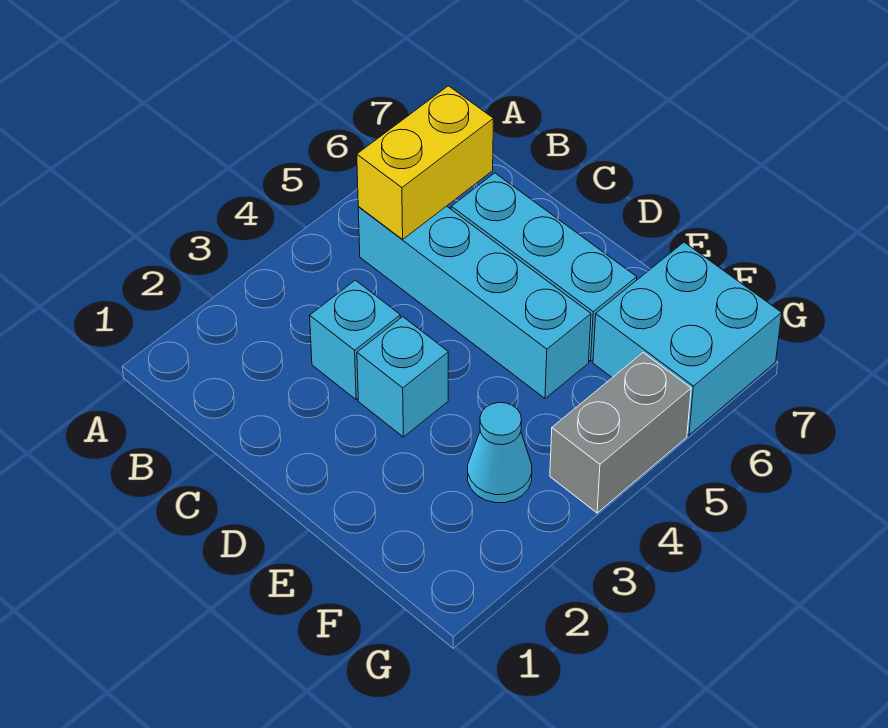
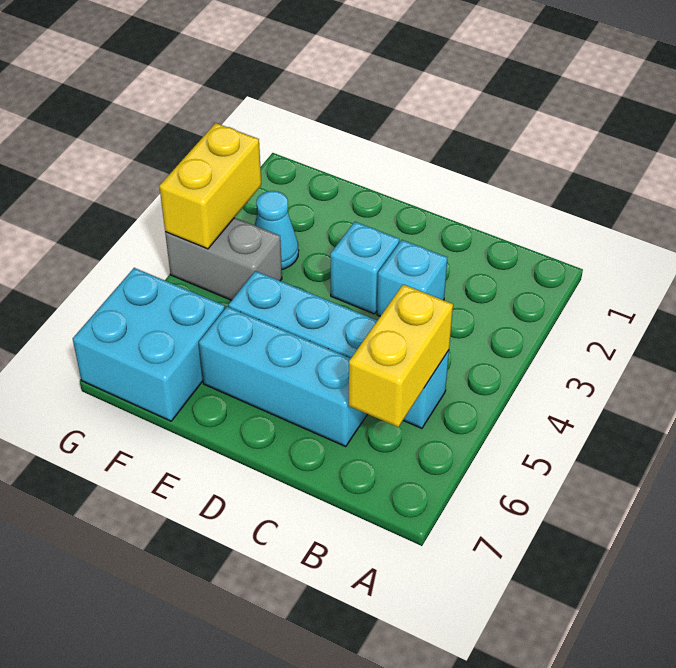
none -> yellow brick G3:G4 level 2
grey brick G4:G5 level 1 -> grey brick F4:G4 level 1

